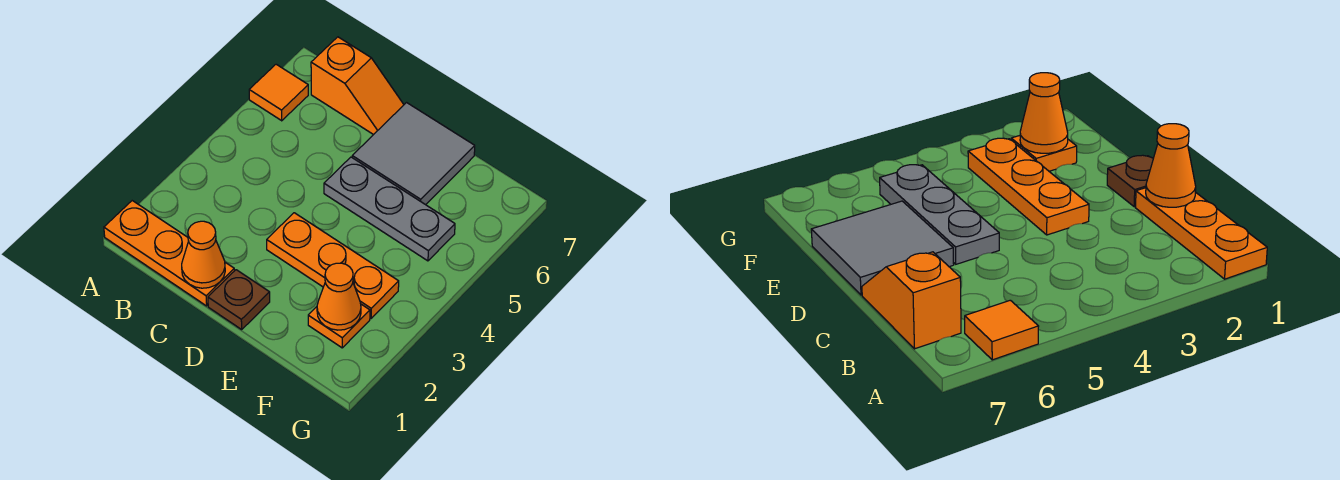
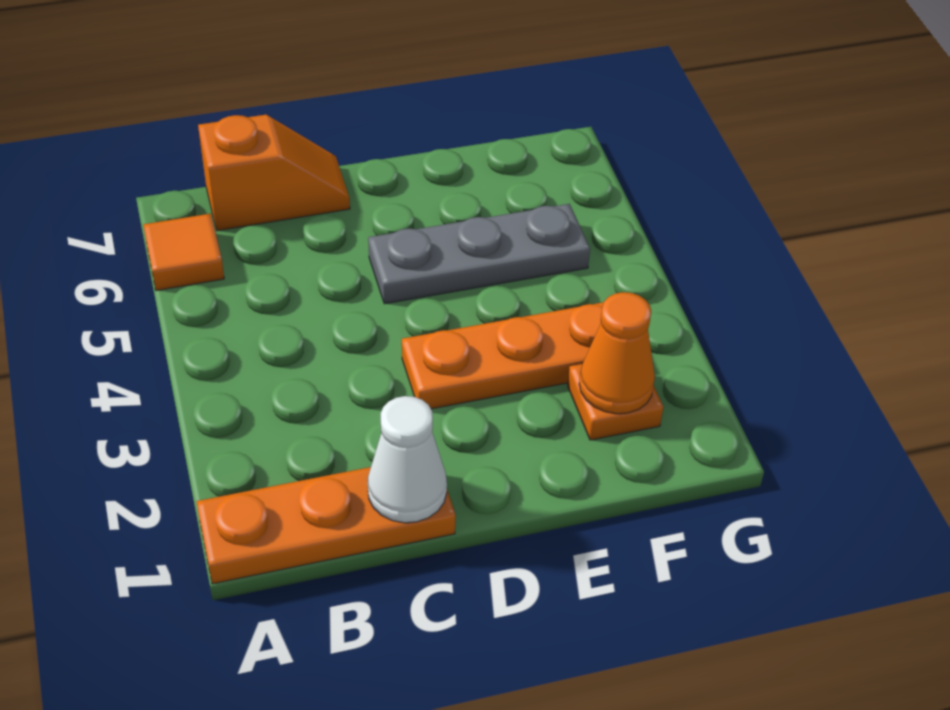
orange cone C1 level 2 -> white cone C1 level 2
brown plate D1 level 1 -> none
grey tile D6:E7 level 1 -> none

